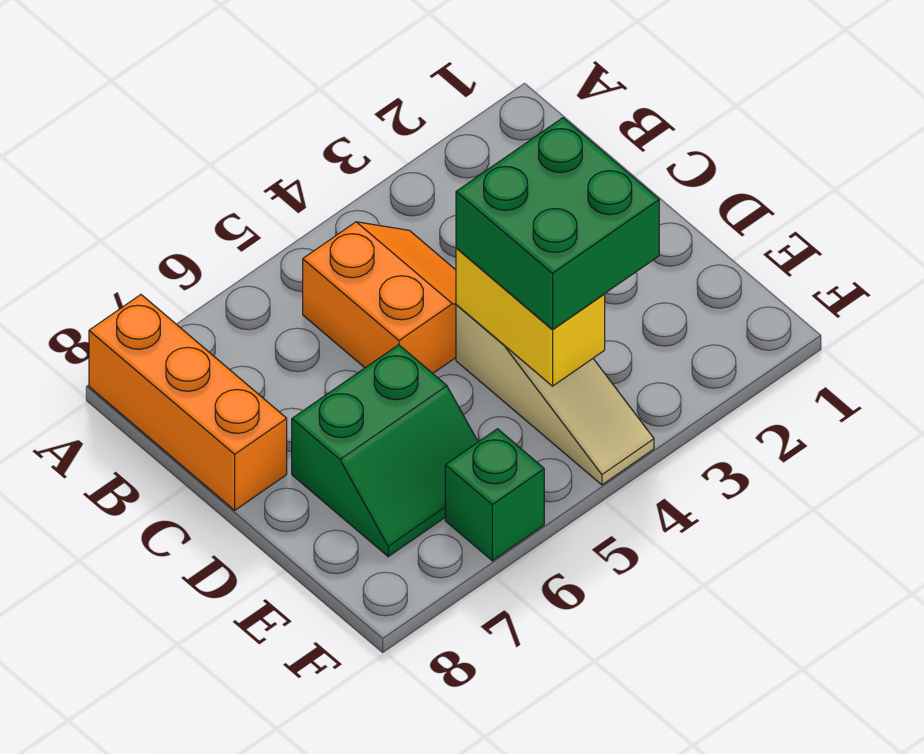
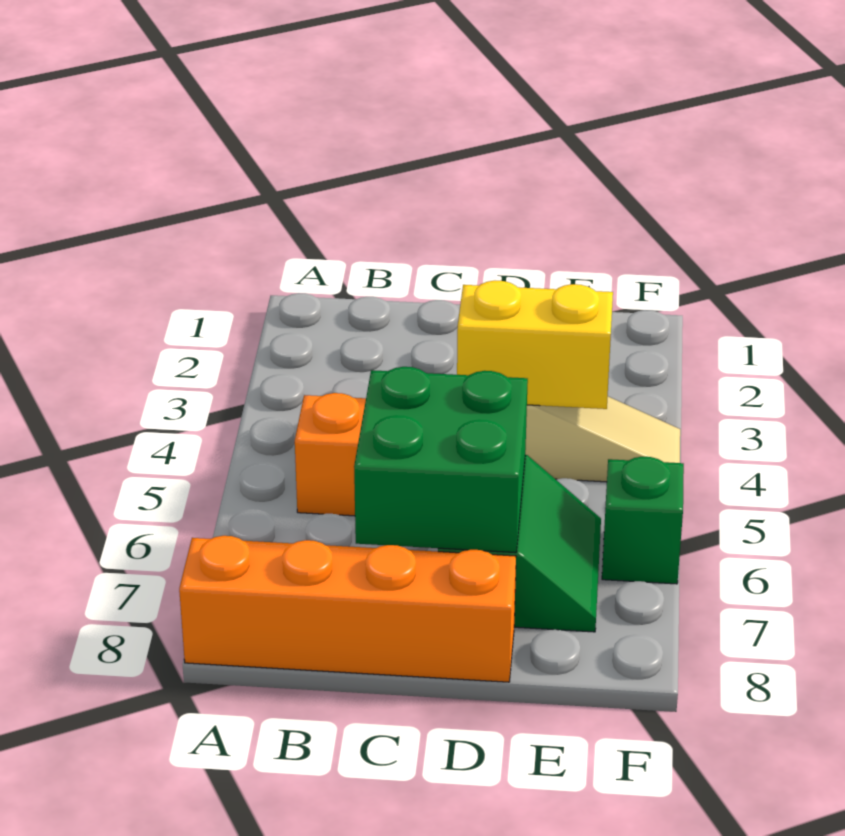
orange brick A8:C8 level 1 -> orange brick A8:D8 level 1
green brick D3:E4 level 3 -> green brick C6:D7 level 2

